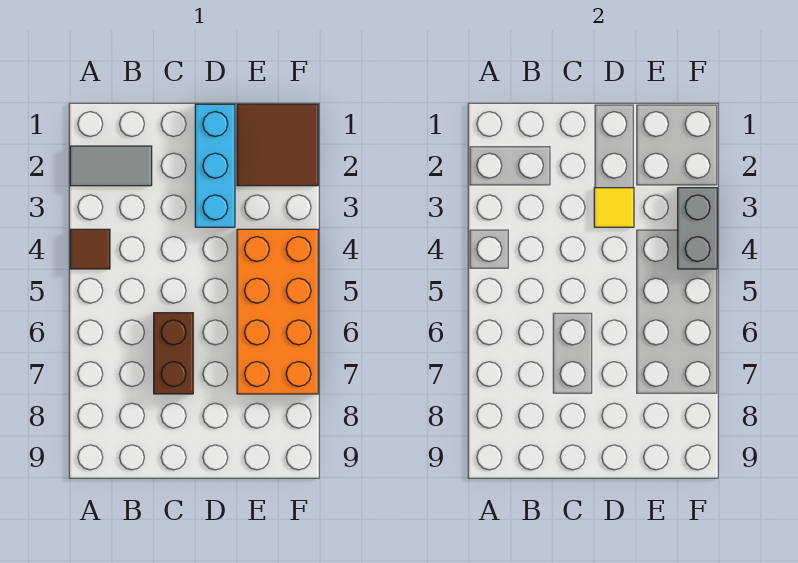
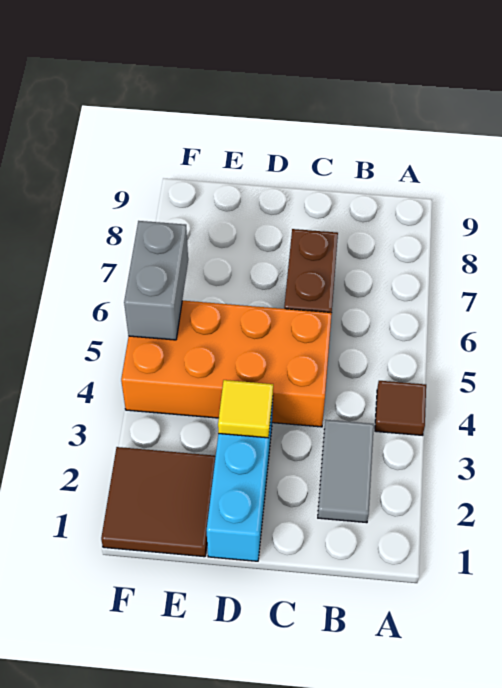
grey tile A2:B2 level 1 -> grey tile B2:B3 level 1
orange brick E4:F7 level 1 -> orange brick C4:F5 level 1
grey brick F3:F4 level 2 -> grey brick F5:F6 level 2

